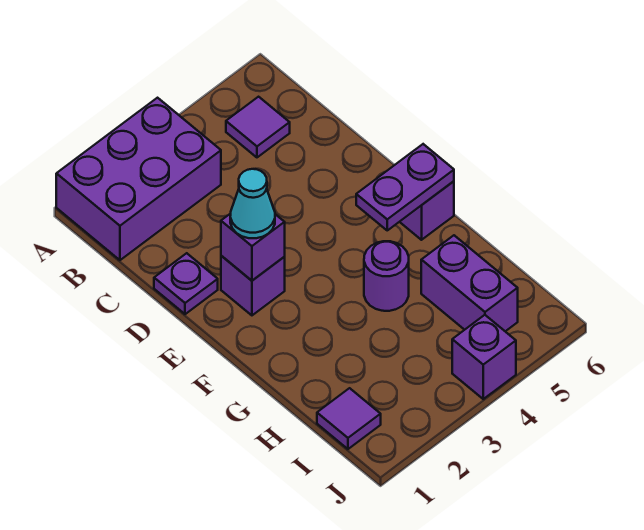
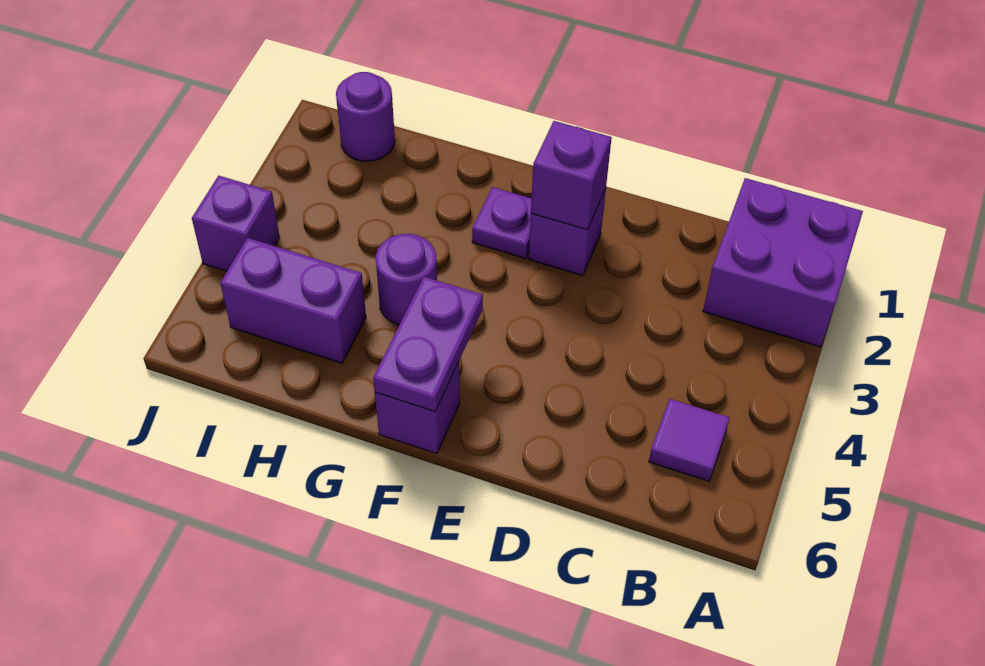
purple brick A1:B3 level 1 -> purple brick A1:B2 level 1
purple plate D1 level 1 -> purple plate F2 level 1
cyan cone E2 level 3 -> none
purple tile I1 level 1 -> purple round brick I1 level 1

